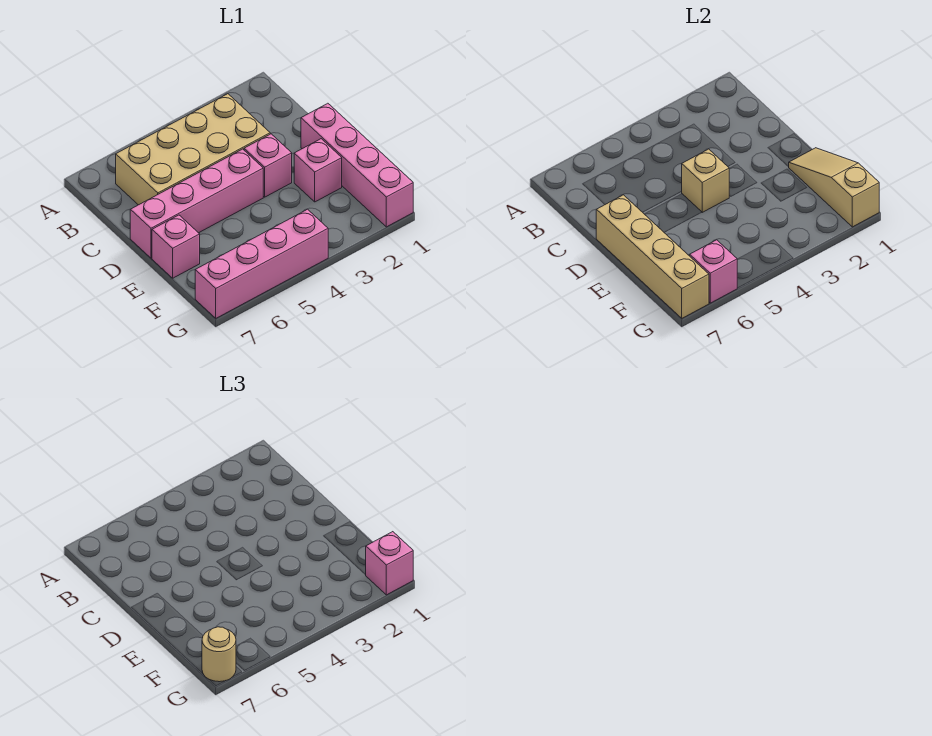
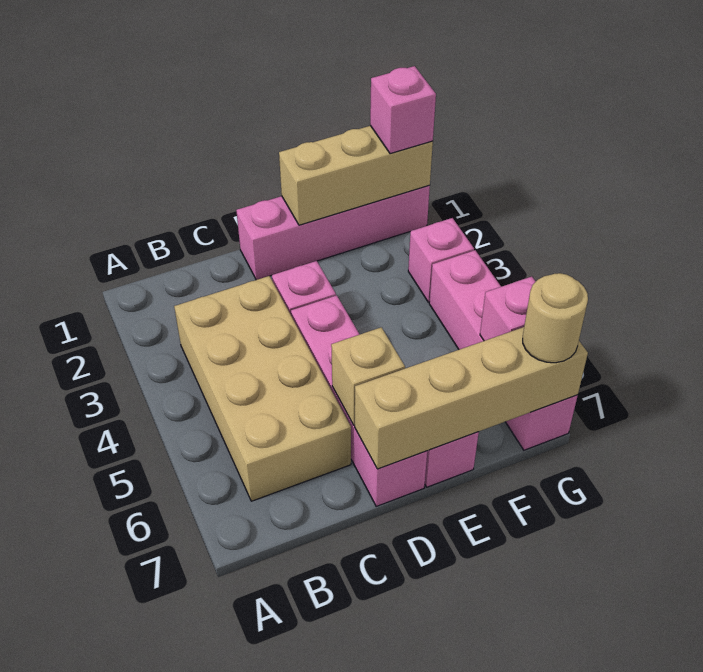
tan brick D4 level 2 -> tan brick D6 level 2
tan slope E1:G1 level 2 top G -> tan brick E1:G1 level 2
pink brick E2 level 1 -> pink brick G3 level 1

